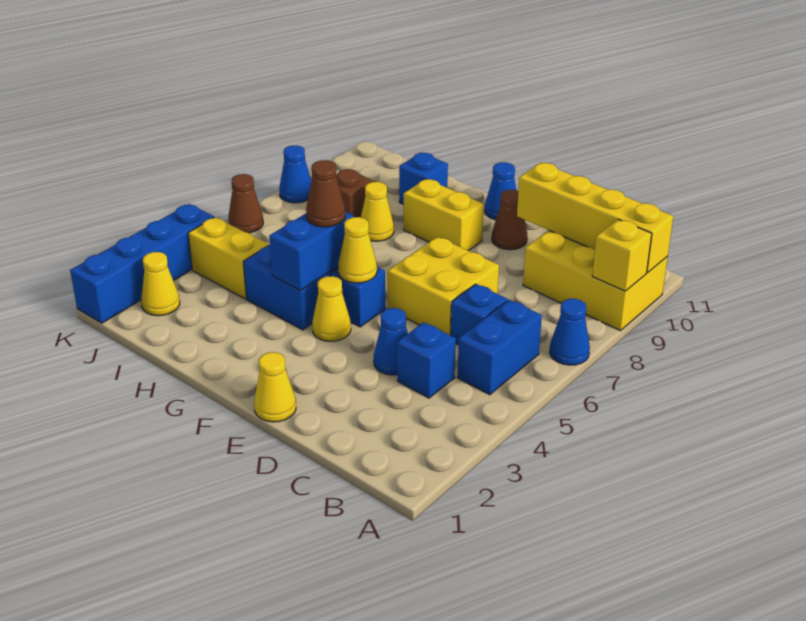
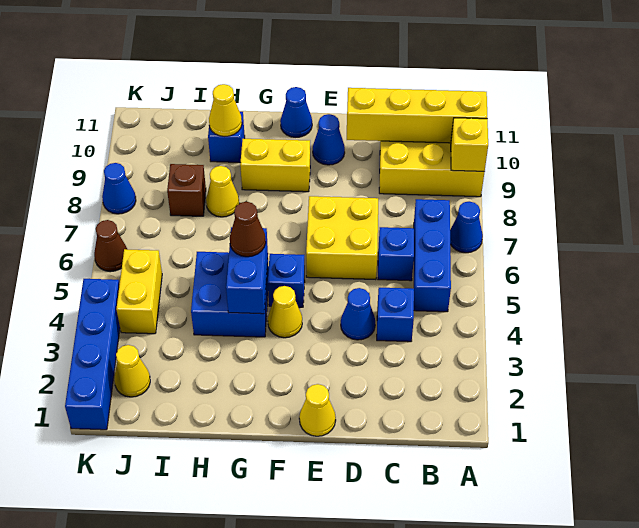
blue brick B5:B6 level 1 -> blue brick B5:B7 level 1
brown cone E10 level 1 -> blue cone E10 level 1
yellow cone F5 level 2 -> yellow cone H10 level 2
yellow brick I4:J4 level 1 -> yellow brick J4:J5 level 1

